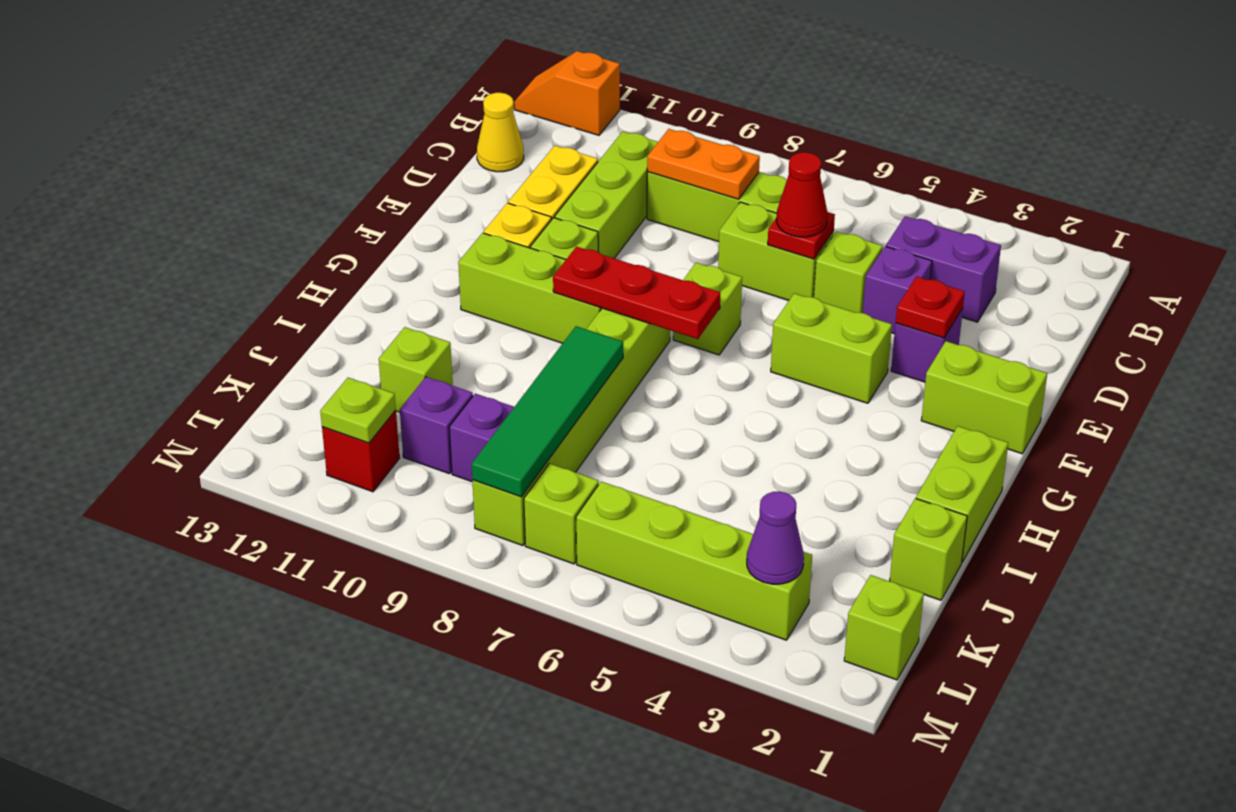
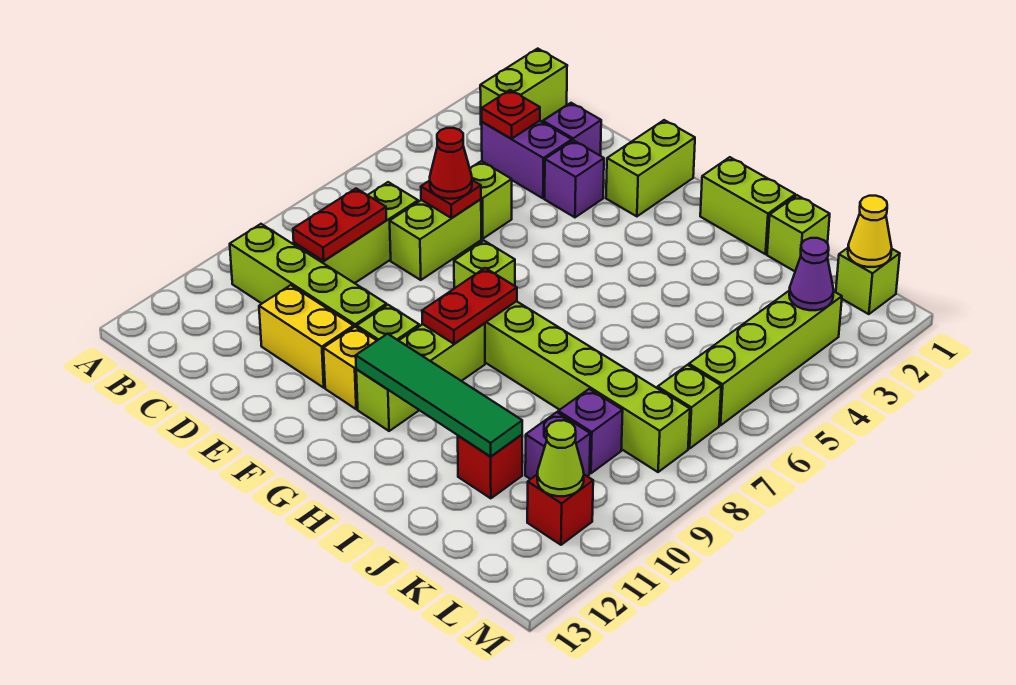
orange slope A12:A13 level 1 top 12 -> none
purple brick C3:C4 level 1 -> purple brick C3:D3 level 1
orange plate C8:C9 level 2 -> red plate C8:C9 level 2
lime brick C10:E10 level 1 -> lime brick B10:E10 level 1
yellow cone C13 level 1 -> yellow cone L1 level 2
purple brick D4 level 1 -> purple brick D2 level 1
red plate E3 level 2 -> red plate C3 level 2
lime brick F4:F5 level 1 -> lime brick B1:B2 level 1
red plate G7:G9 level 2 -> red plate G8:G9 level 2
green tile I8:L8 level 2 -> green tile G11:J11 level 2
lime brick J11 level 1 -> red brick J11 level 1
lime plate L11 level 2 -> lime cone L11 level 2

